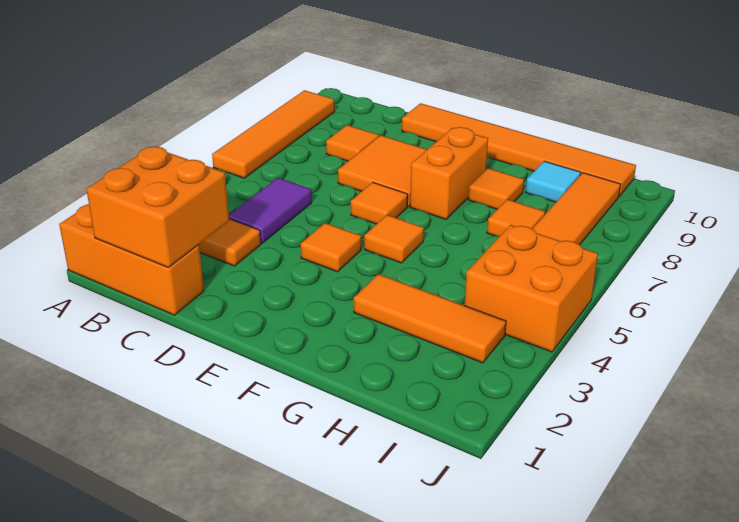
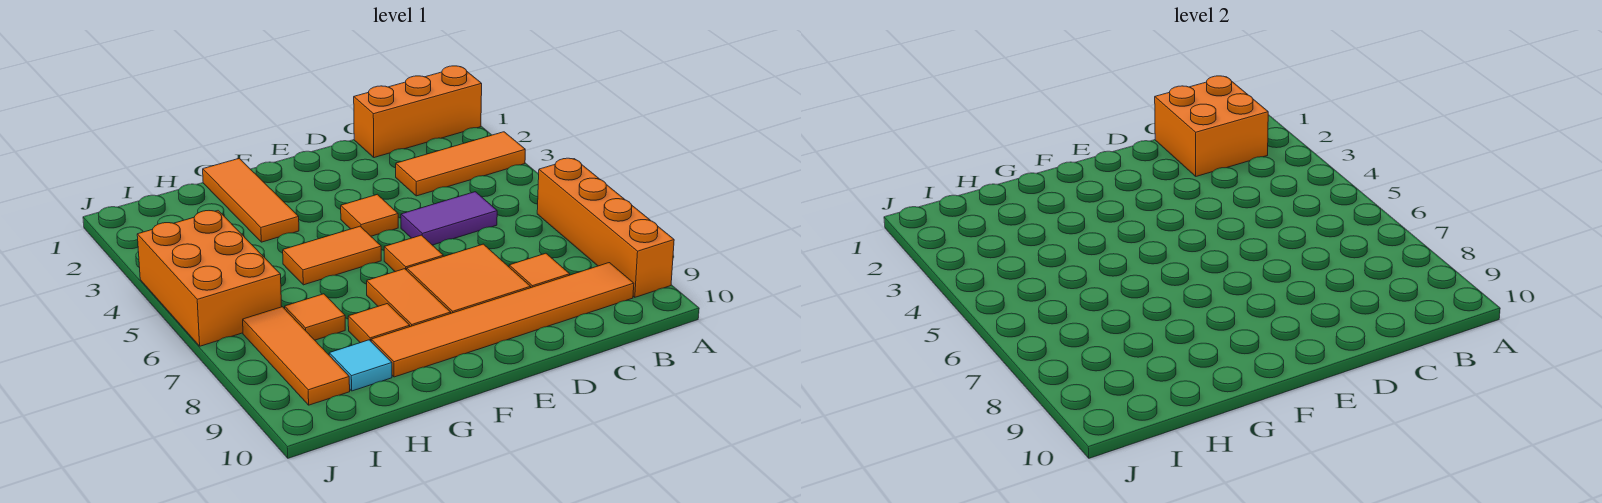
orange tile A6:A9 level 1 -> orange brick A6:A9 level 1
purple tile C4:C5 level 1 -> purple tile C5:D5 level 1
orange tile D10:I10 level 1 -> orange tile B9:G9 level 1
orange tile F5 level 1 -> orange tile F5:G5 level 1
orange brick F7:F8 level 1 -> orange tile F7:F8 level 1
orange tile G3:I3 level 1 -> orange tile G1:G3 level 1
orange brick I4:J5 level 1 -> orange brick I4:J6 level 1

